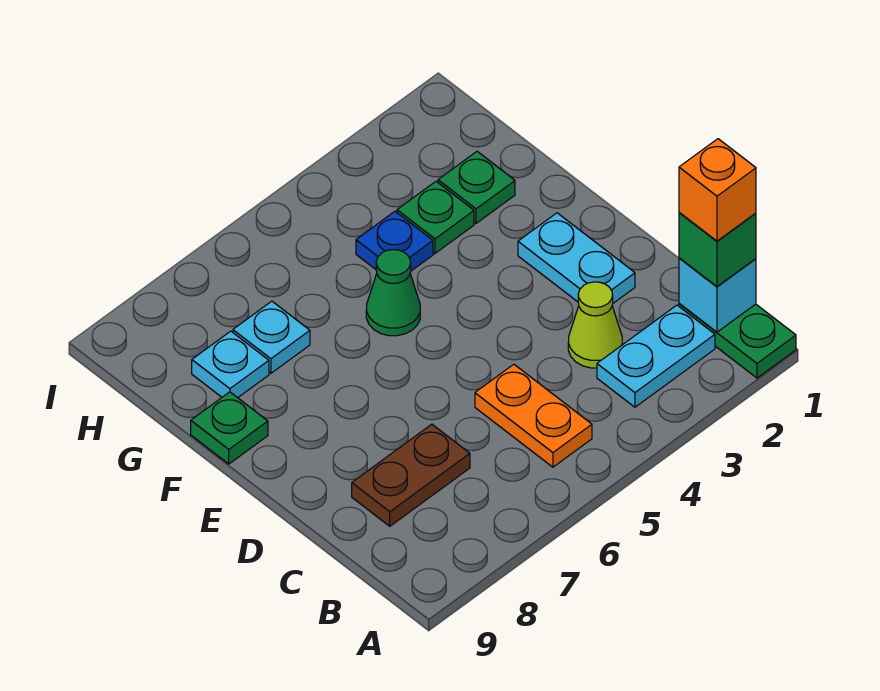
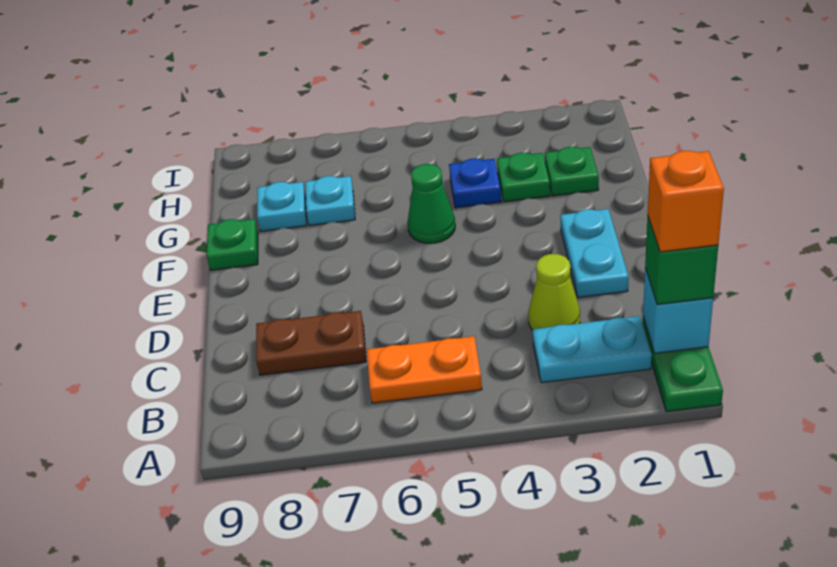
orange plate B5:C5 level 1 -> orange plate B5:B6 level 1

